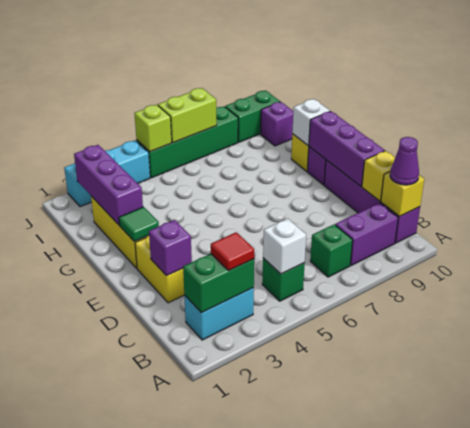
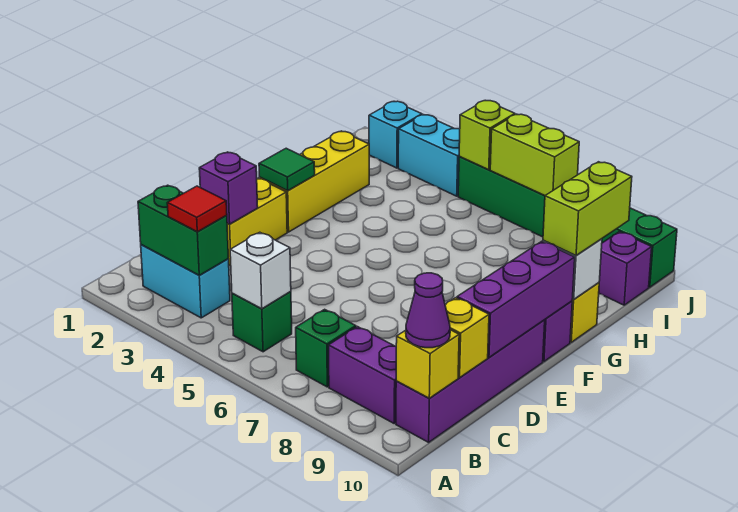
purple brick G2:I2 level 2 -> none
none -> lime brick G10:H10 level 3

